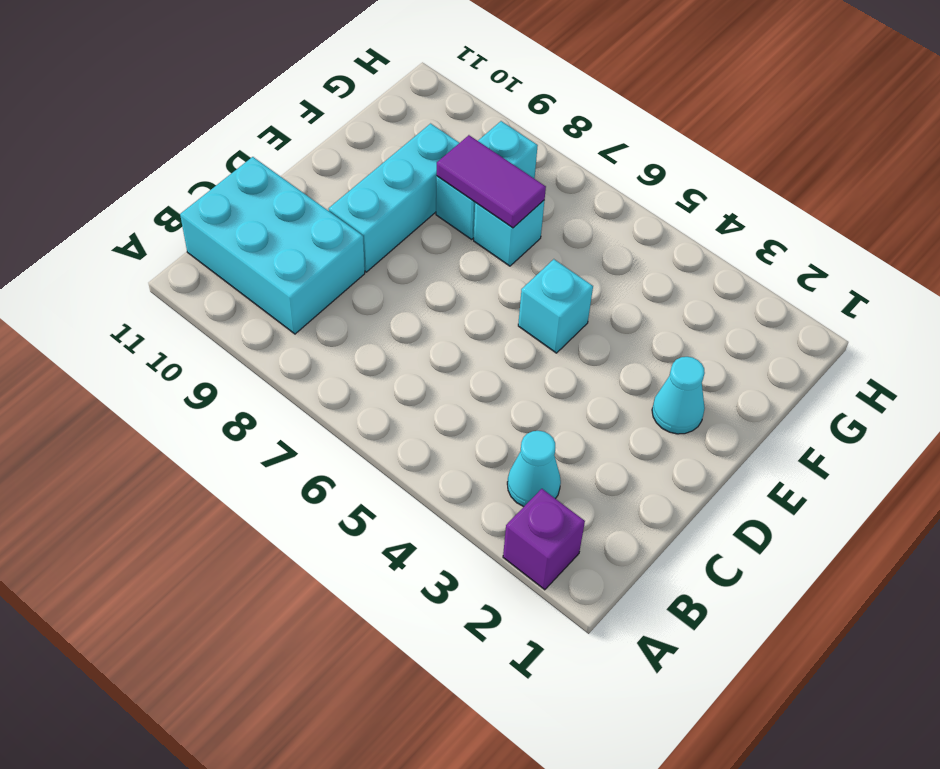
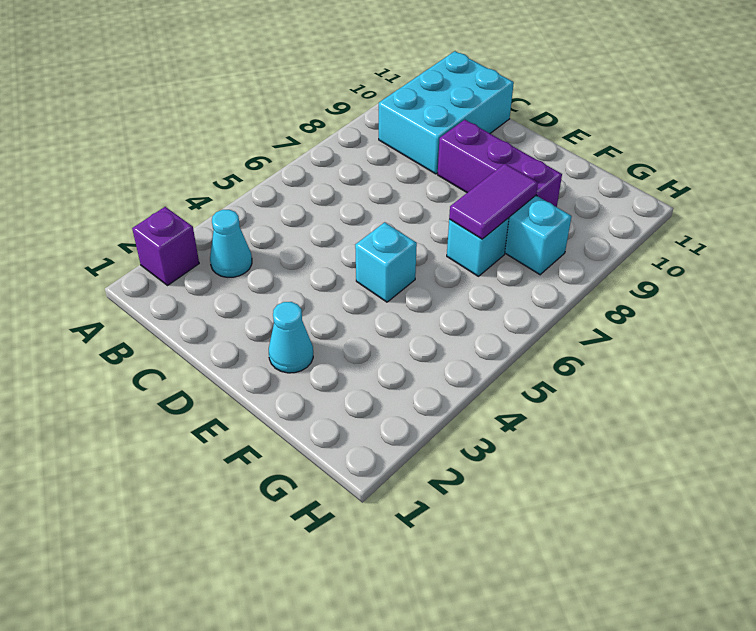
cyan brick D9:F9 level 1 -> purple brick D9:F9 level 1

